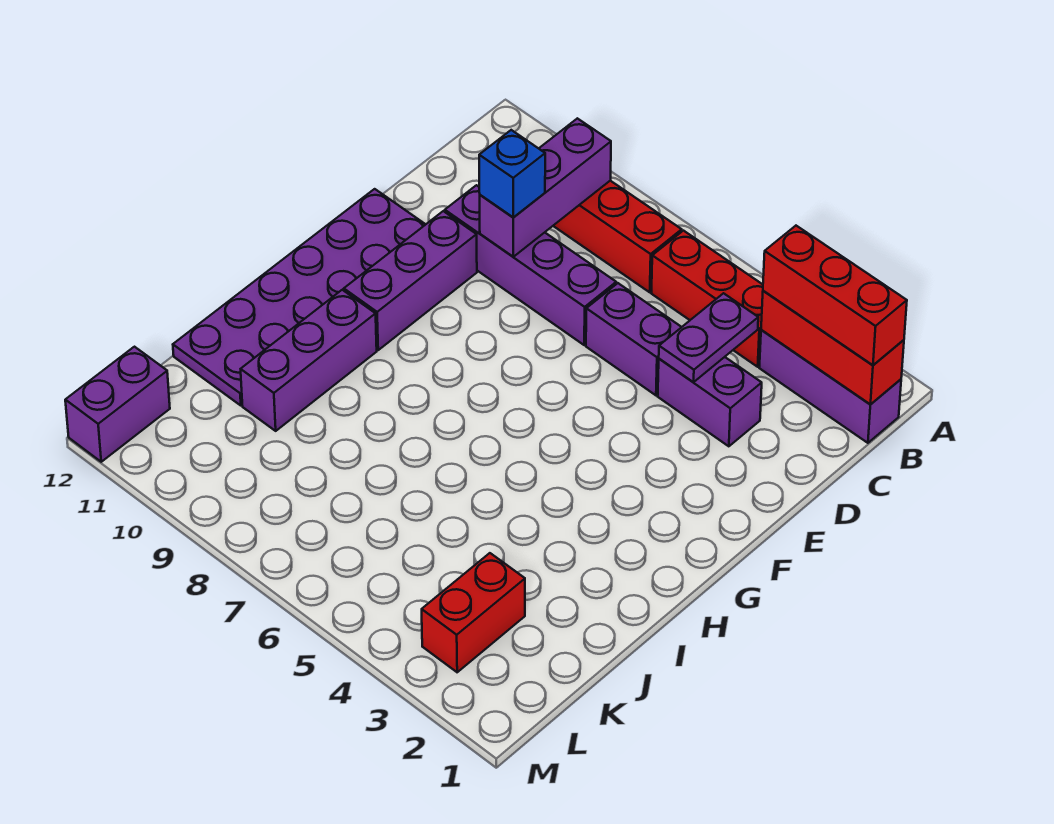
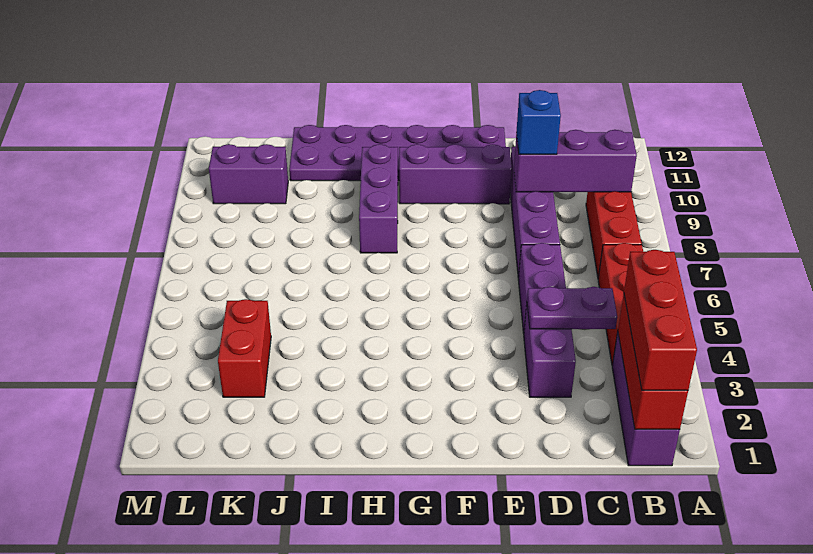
purple brick H10:J10 level 1 -> purple brick H8:H10 level 1
red brick K3:L3 level 1 -> red brick K3:K4 level 1
purple brick L12:M12 level 1 -> purple brick K10:L10 level 1

